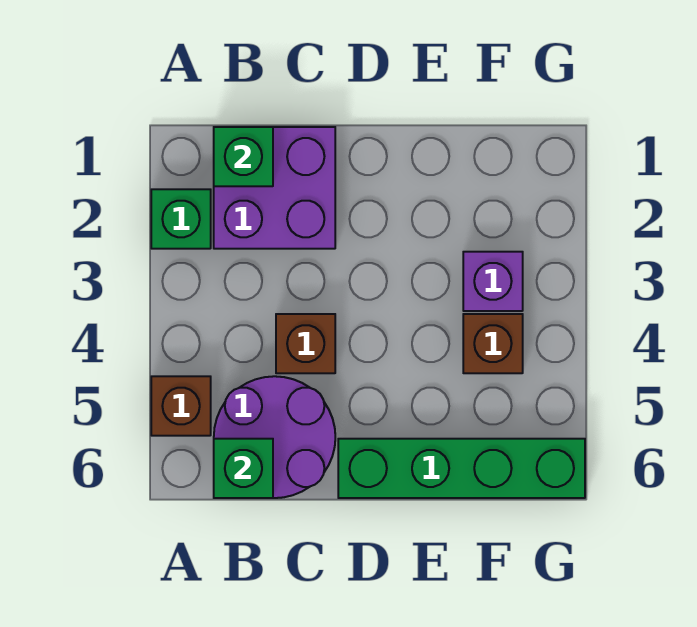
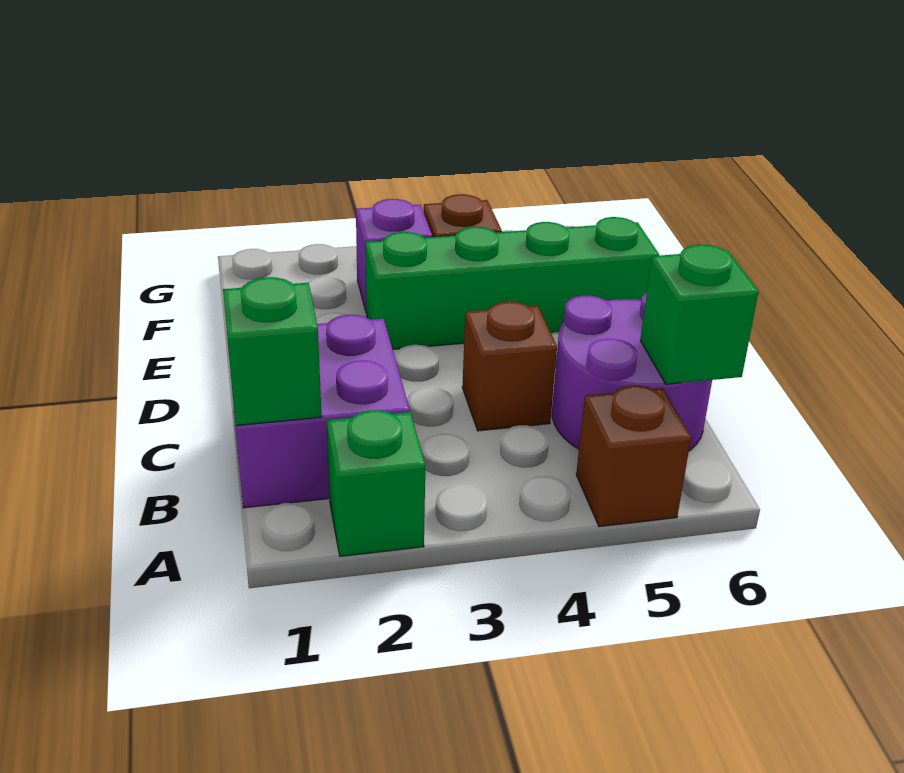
green brick D6:G6 level 1 -> green brick E3:E6 level 1

